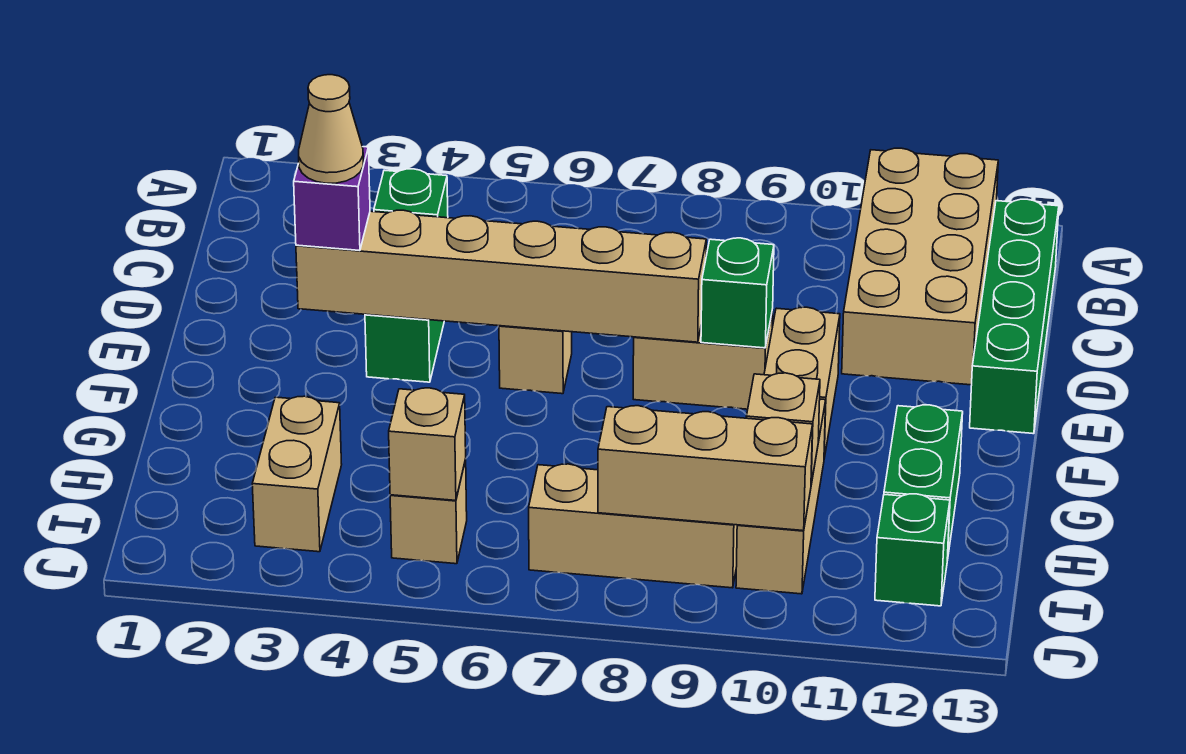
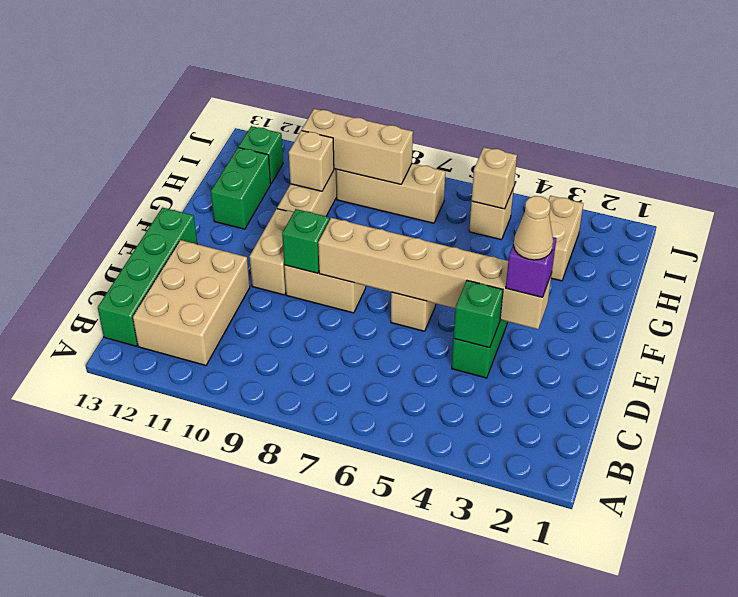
tan brick A11:D12 level 1 -> tan brick B11:D12 level 1

